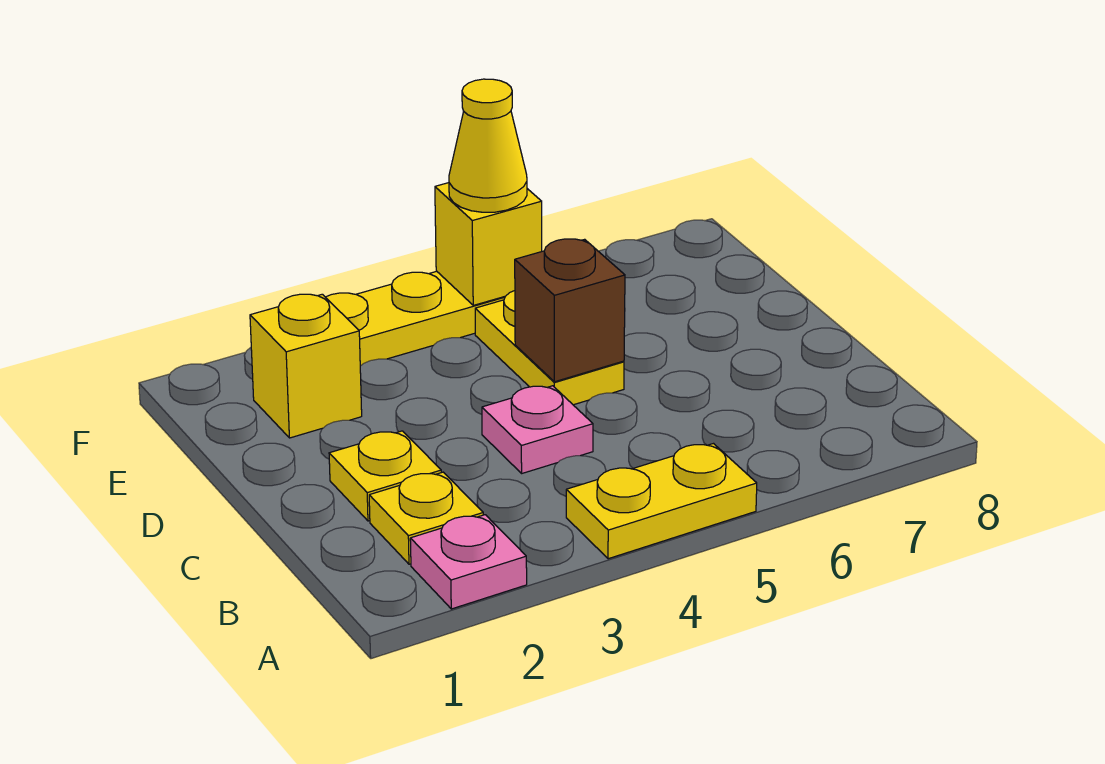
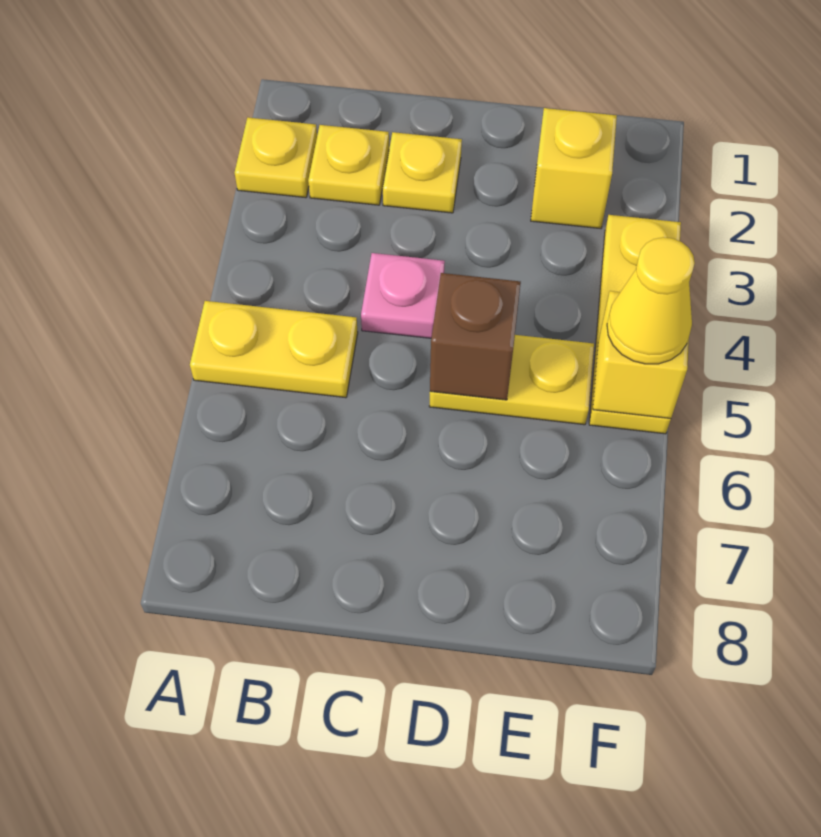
pink plate A2 level 1 -> yellow plate A2 level 1
yellow plate A4:A5 level 1 -> yellow plate A5:B5 level 1

